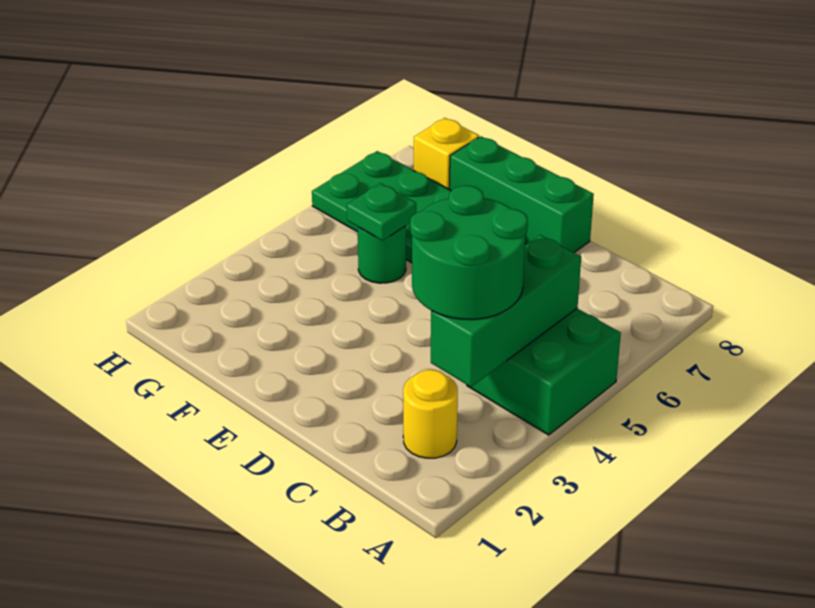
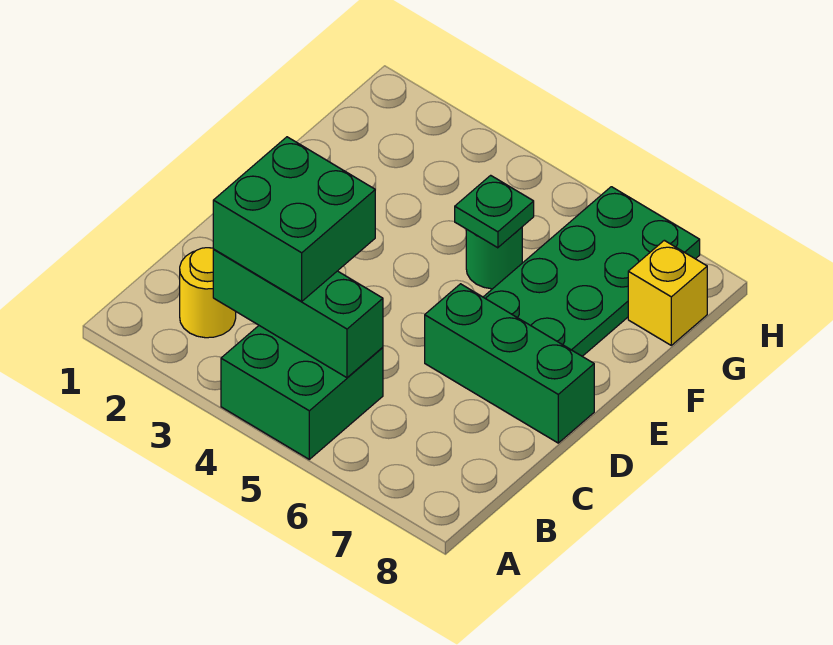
green round brick B3:C4 level 3 -> green brick B3:C4 level 3
green brick D8:F8 level 1 -> green brick D6:D8 level 1

